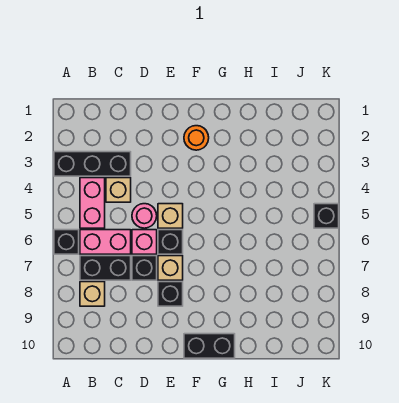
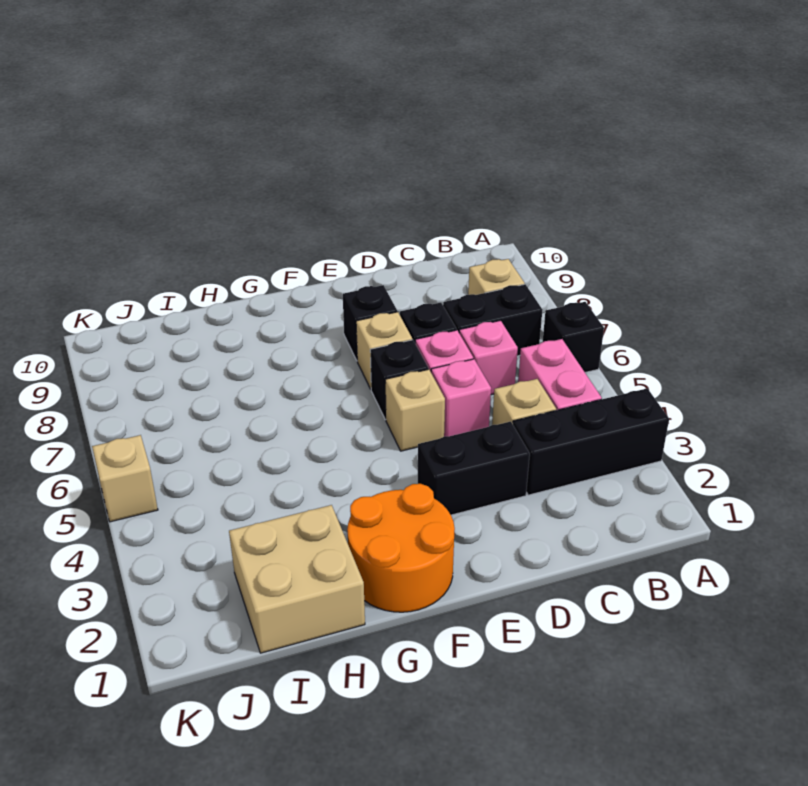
pink brick B6:C6 level 1 -> pink brick C6 level 1
pink round brick D5 level 1 -> pink brick D5 level 1
orange round brick F2 level 1 -> orange round brick F1:G2 level 1
black brick F10:G10 level 1 -> black brick D3:E3 level 1
none -> tan brick H1:I2 level 1
black brick K5 level 1 -> tan brick K5 level 1

